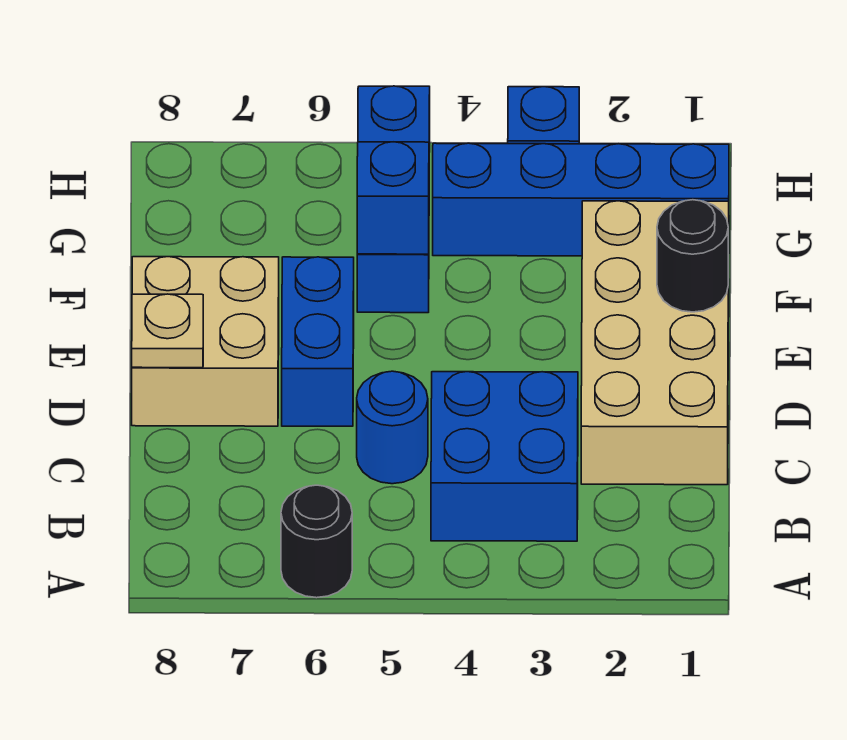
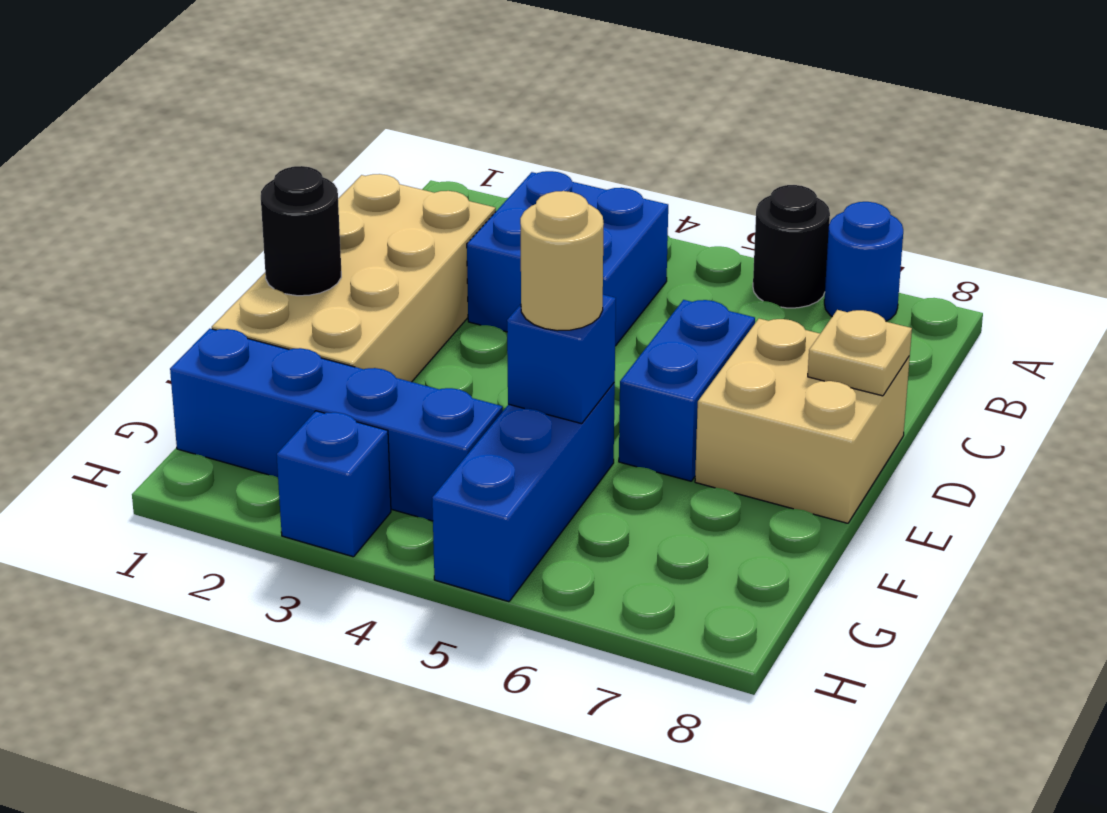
blue round brick C5 level 1 -> blue round brick A7 level 1
none -> tan round brick F5 level 3

